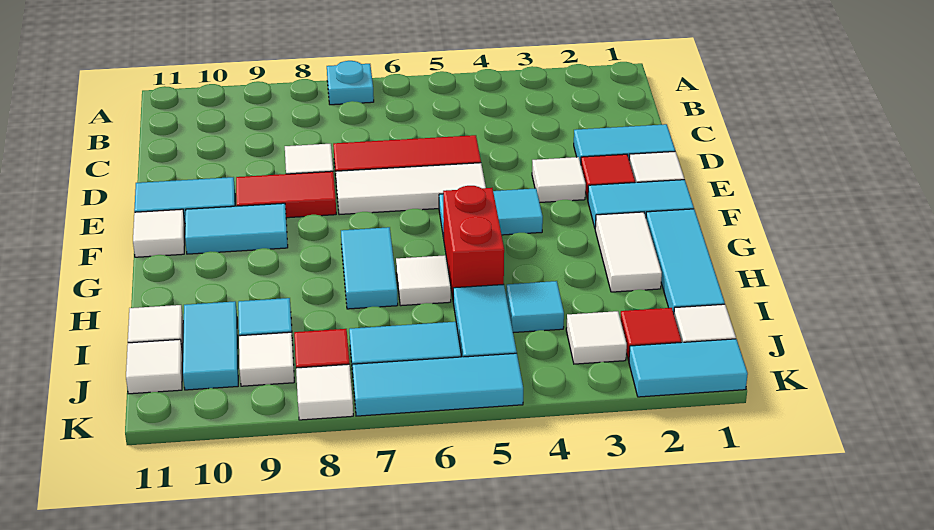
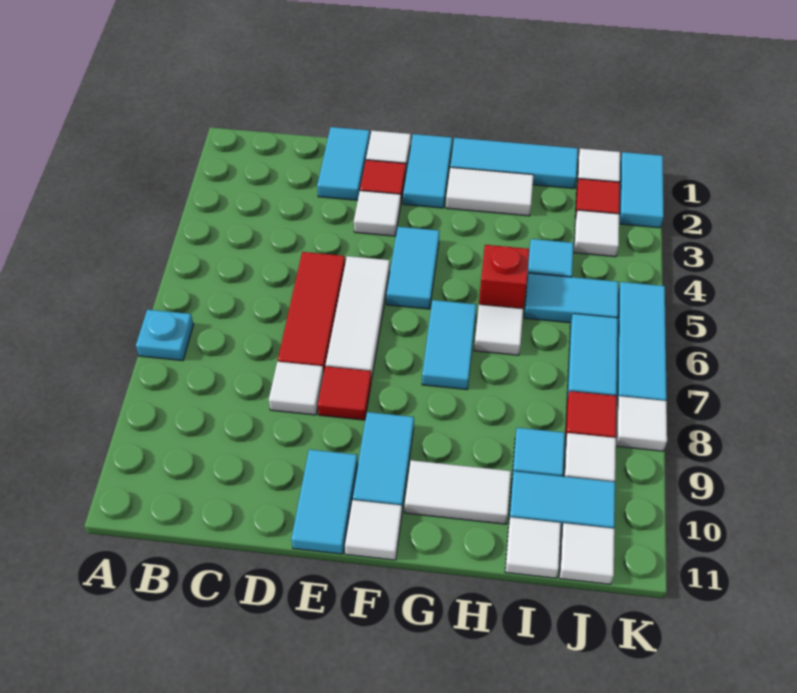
red tile E8:E9 level 1 -> red tile E8 level 1
red brick G5:H5 level 1 -> red brick H5 level 1
cyan tile G7:H7 level 1 -> cyan tile G6:G7 level 1
none -> white tile G10:H10 level 1

